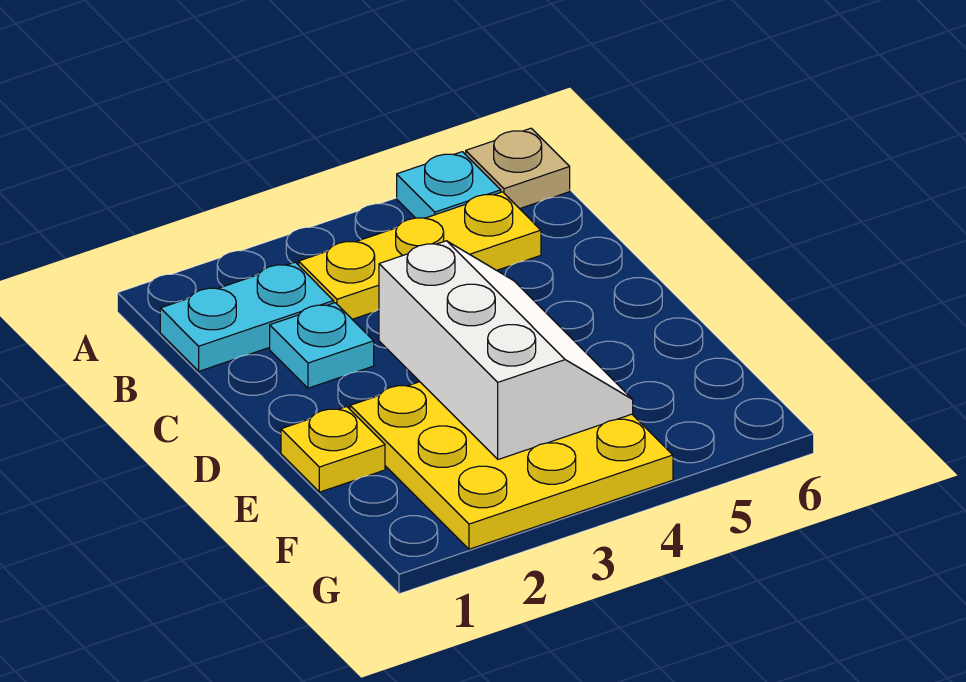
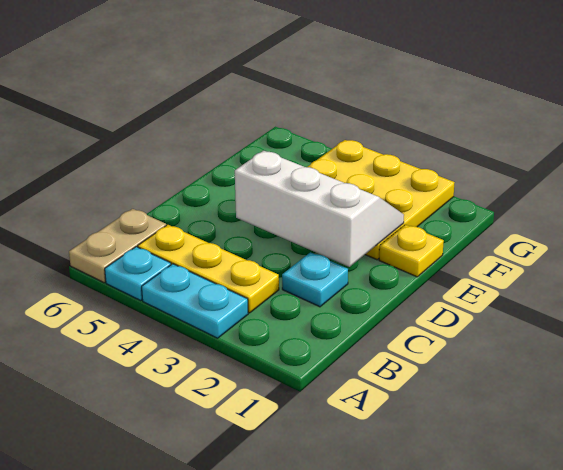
tan plate A6 level 1 -> tan plate A6:B6 level 1
cyan plate B1:B2 level 1 -> cyan plate A3:A4 level 1
white slope D3:F4 level 2 top 3 -> white slope D2:E4 level 2 top D

